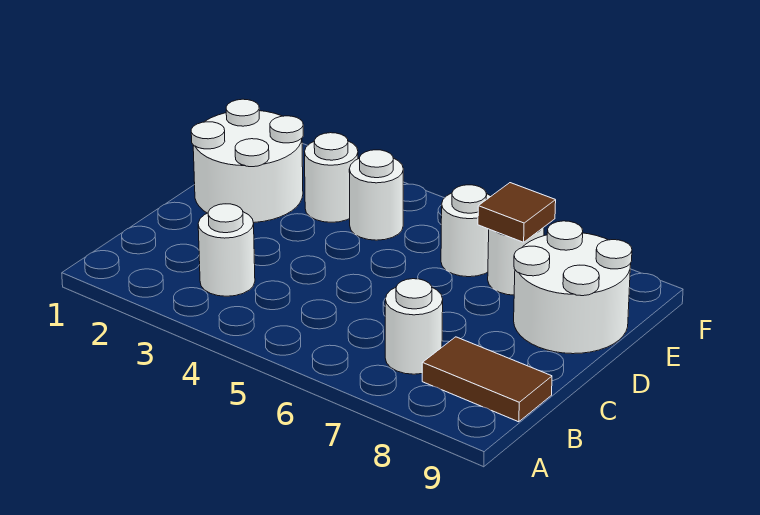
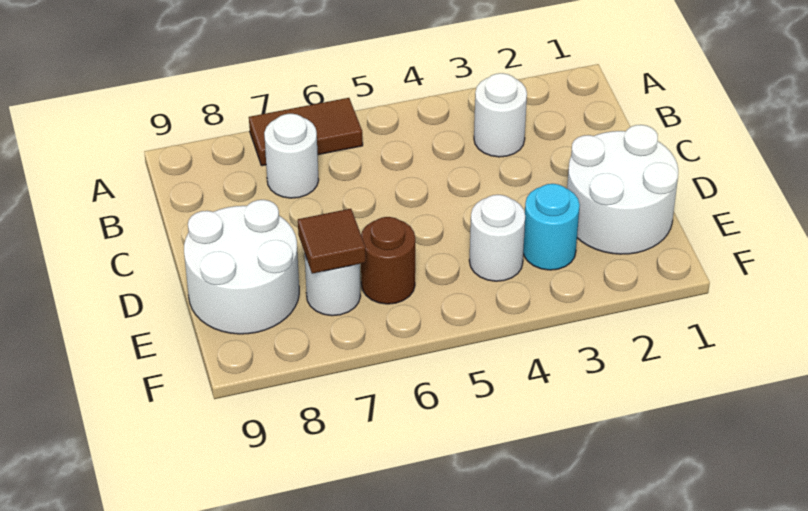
brown tile B8:B9 level 1 -> brown tile A6:A7 level 1
white round brick E3 level 1 -> cyan round brick E3 level 1
white round brick E6 level 1 -> brown round brick E6 level 1

